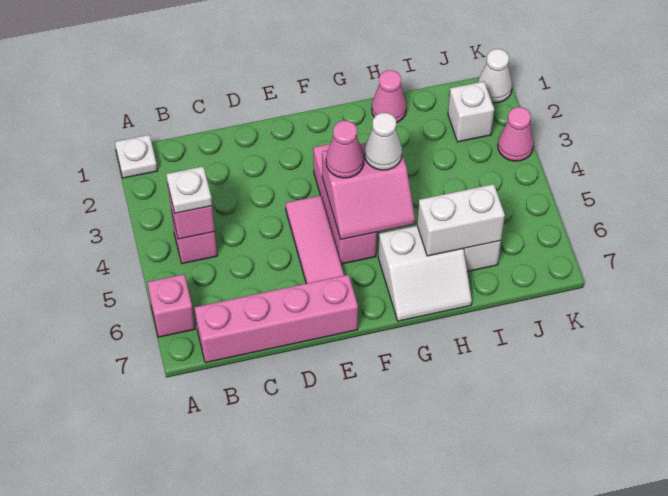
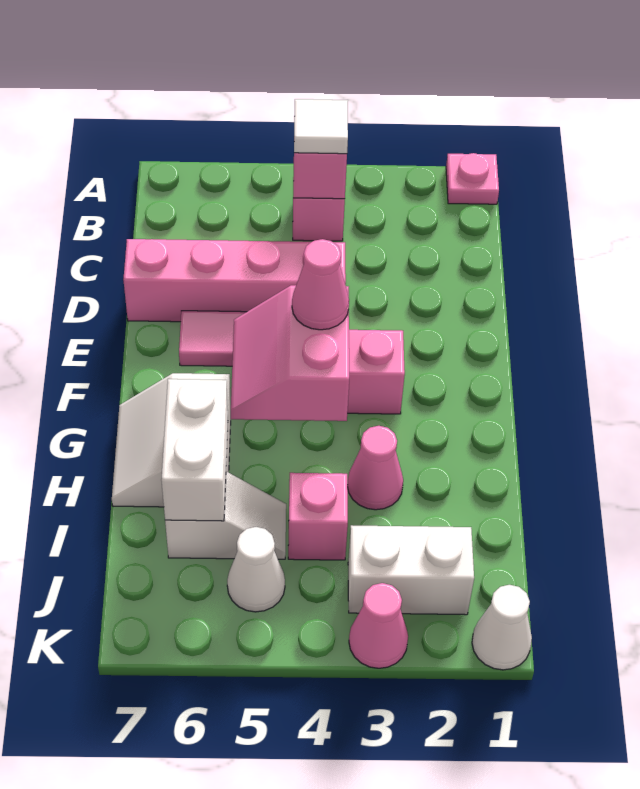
white plate A1 level 1 -> pink plate A1 level 1
pink brick A6 level 1 -> pink brick I4 level 1
white plate B4 level 3 -> white tile B4 level 3
pink brick B7:E7 level 1 -> pink brick D4:D7 level 1
white cone G4 level 3 -> white cone J5 level 1
pink cone H1 level 1 -> pink cone H3 level 1
white brick J2 level 1 -> white brick J2:J3 level 1

